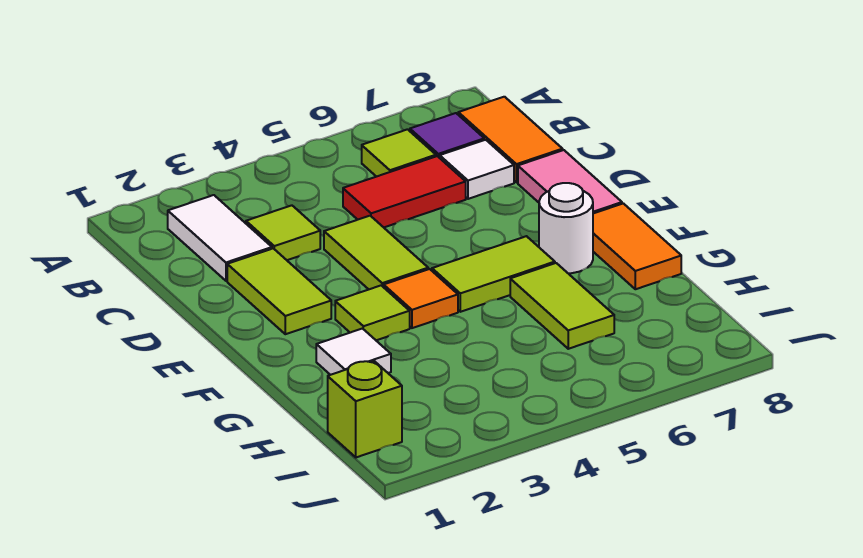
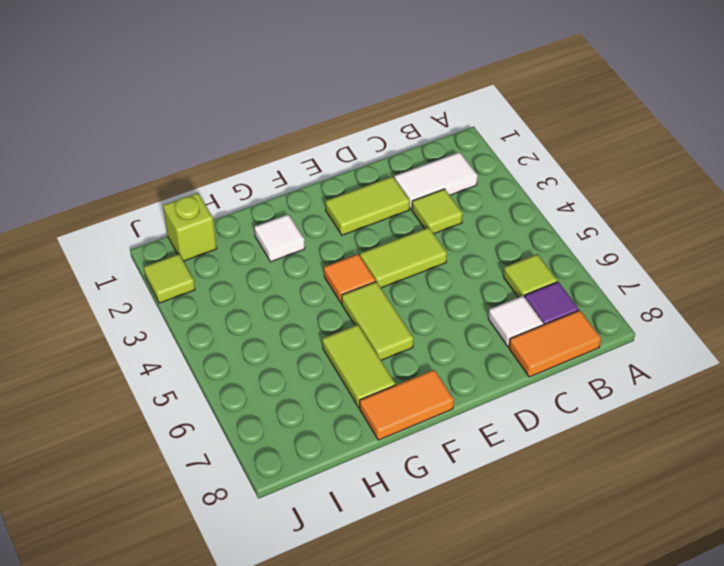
red tile C5:C6 level 1 -> none
pink tile D8:E8 level 1 -> none
lime tile F3 level 1 -> lime tile J2 level 1
white round brick F7 level 1 -> none
lime tile G6:H6 level 1 -> lime tile G6:G7 level 1

